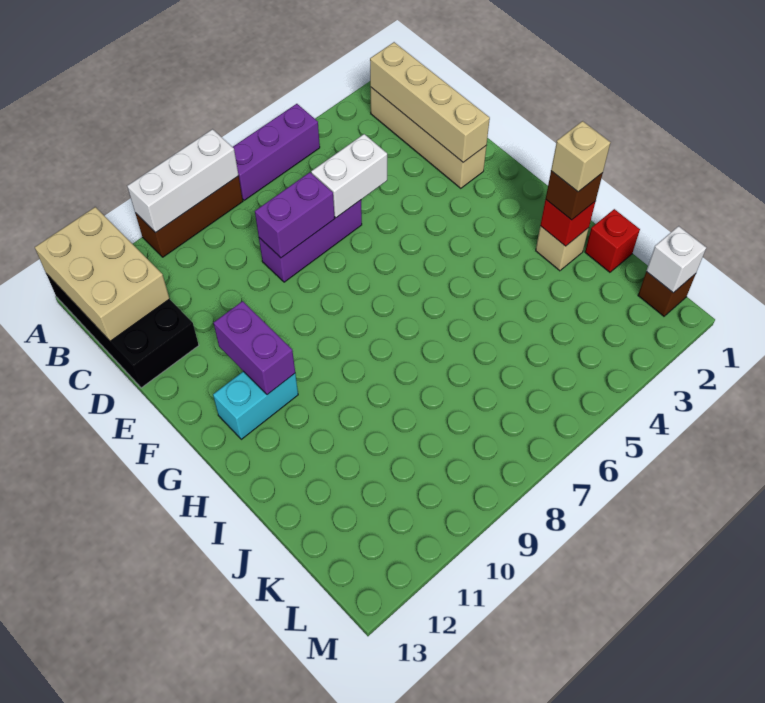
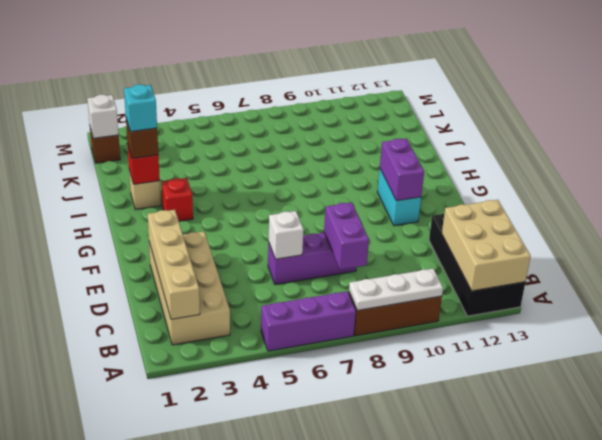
white brick A8:A10 level 2 -> white plate A8:A10 level 2
tan brick B2:E2 level 1 -> tan brick B2:E3 level 1
white brick D5:D6 level 2 -> white brick D6 level 2
purple brick D7:D8 level 2 -> purple brick C8:D8 level 2
cyan brick G11:G12 level 1 -> cyan brick F11:G11 level 1
tan brick I2 level 4 -> cyan brick I2 level 4
red brick J1 level 1 -> red brick H3 level 1

